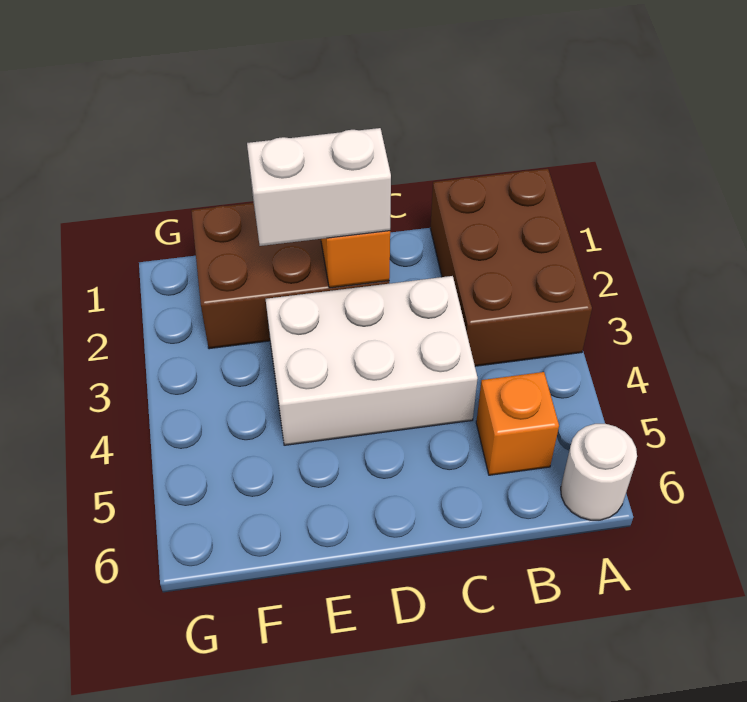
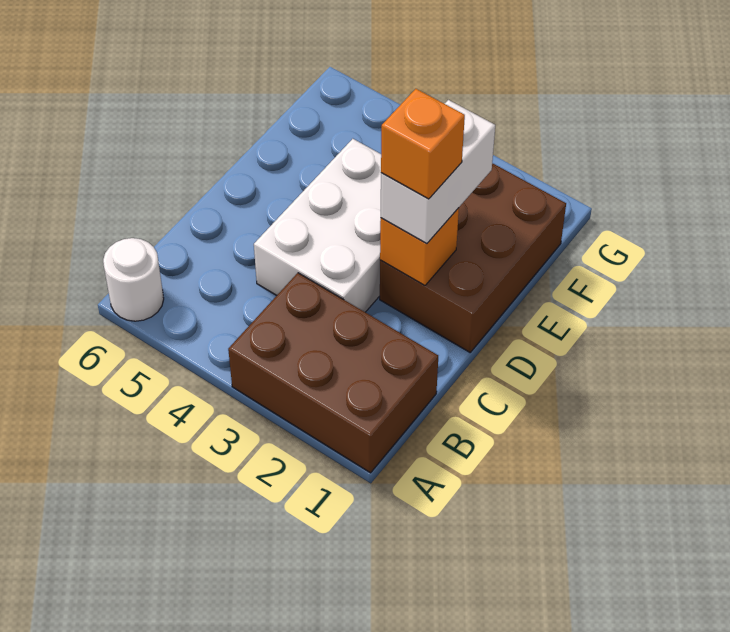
orange brick B5 level 1 -> orange brick D2 level 4

